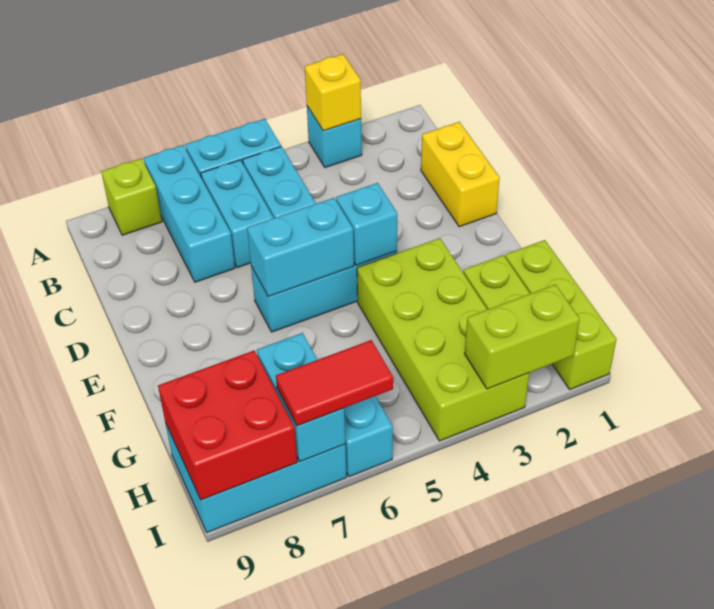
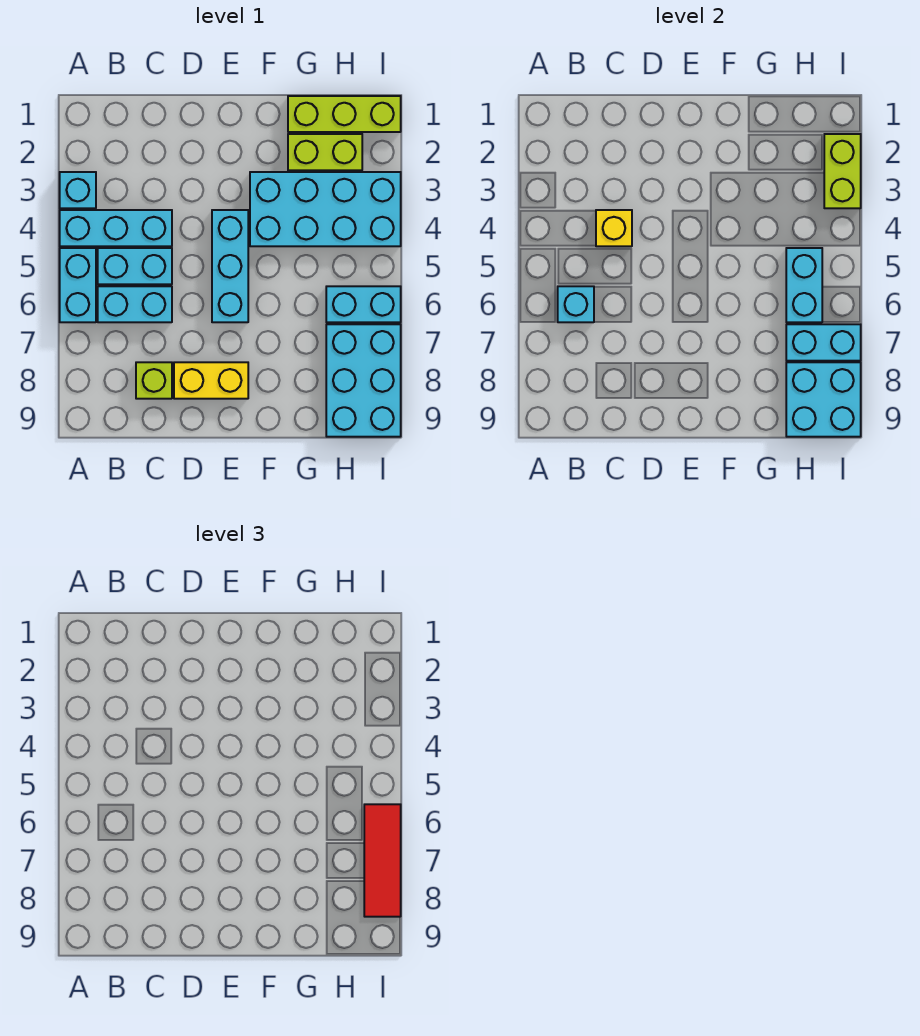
yellow brick A3 level 2 -> yellow brick C4 level 2
cyan brick A7:C7 level 1 -> cyan brick A4:C4 level 1
lime brick A8 level 1 -> lime brick C8 level 1
yellow brick C1:D1 level 1 -> yellow brick D8:E8 level 1
cyan brick E4 level 2 -> cyan brick B6 level 2
cyan brick E5:E6 level 2 -> cyan brick H5:H6 level 2
lime brick F3:I4 level 1 -> cyan brick F3:I4 level 1
red brick H8:I9 level 2 -> cyan brick H8:I9 level 2
red tile I6:I7 level 3 -> red tile I6:I8 level 3

